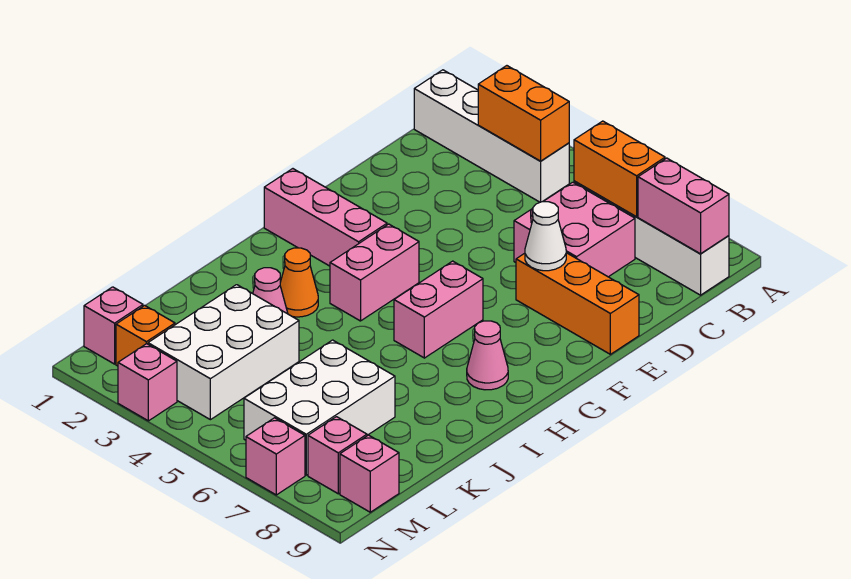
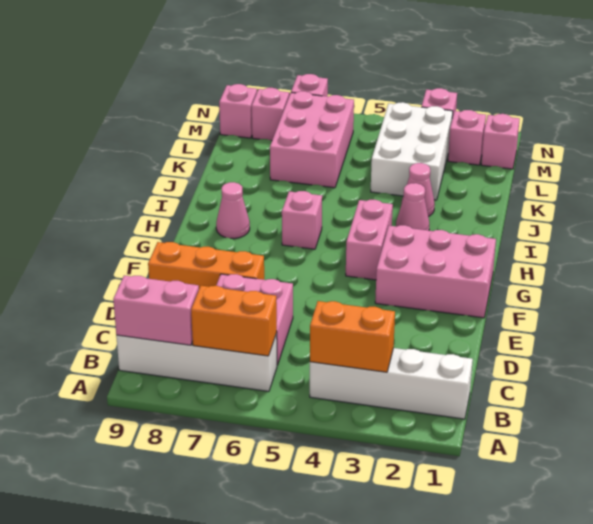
white cone E7 level 2 -> none
pink brick G1:G3 level 1 -> pink brick F1:G3 level 1
pink brick G6:H6 level 1 -> pink brick H6 level 1
orange cone I3 level 1 -> pink cone I3 level 1
white brick K6:M7 level 1 -> pink brick K6:M7 level 1
orange brick M2 level 1 -> pink brick M2 level 1

